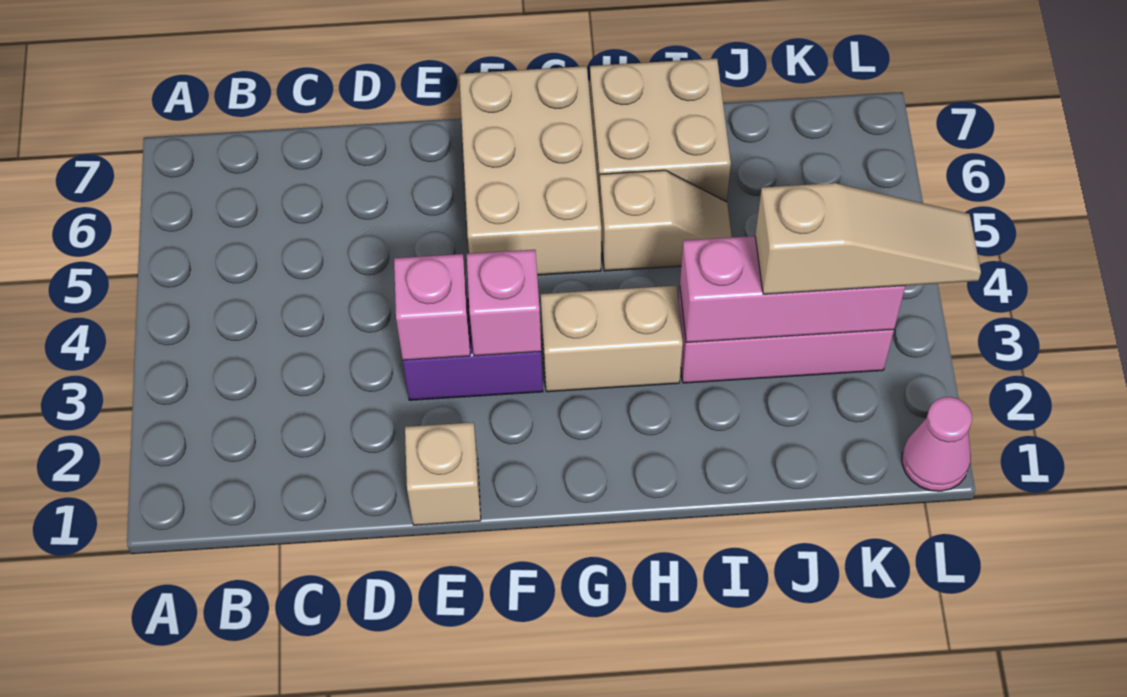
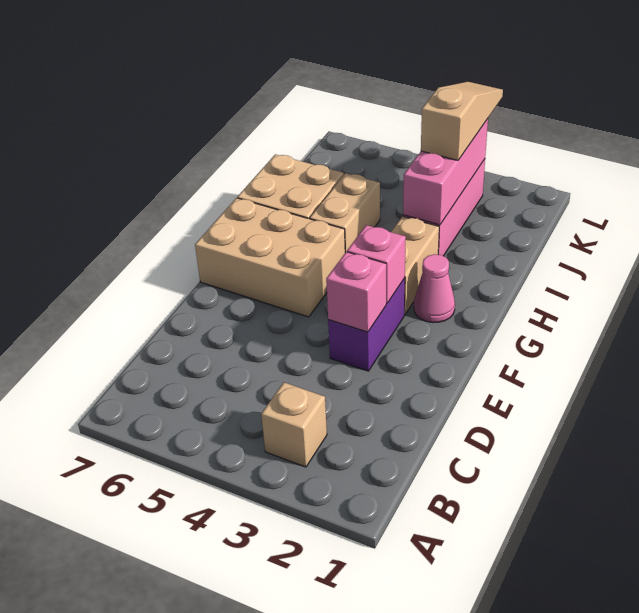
tan brick E1 level 1 -> tan brick B3 level 1
tan slope H5:I5 level 1 top H -> tan brick H5:I5 level 1
pink cone L1 level 1 -> pink cone G2 level 1

